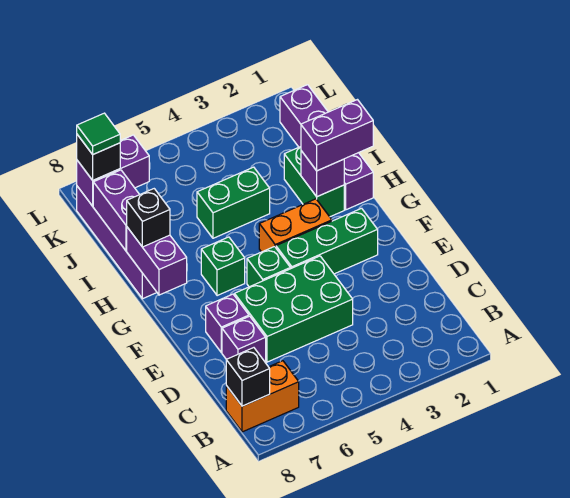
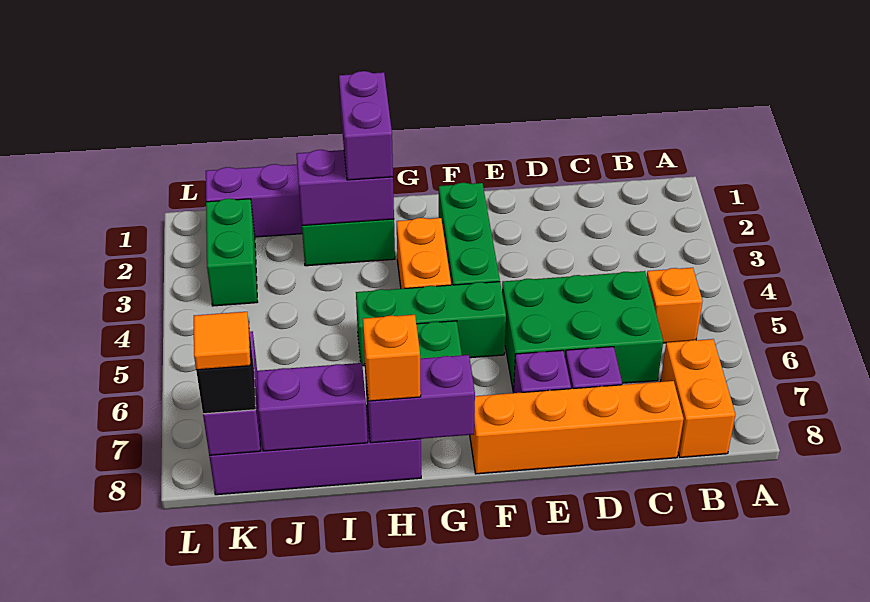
none -> orange brick B5 level 1
black brick B8 level 2 -> none
none -> orange brick C8:F8 level 1
green brick D4:E6 level 1 -> green brick C5:E6 level 1
green brick F5 level 1 -> green brick F5:H5 level 1
purple brick H2 level 2 -> purple brick H2:I2 level 2
black brick H8 level 3 -> orange brick H8 level 3
green brick I4:I5 level 1 -> green brick K2:K3 level 1
green tile K8 level 4 -> orange tile K8 level 4

